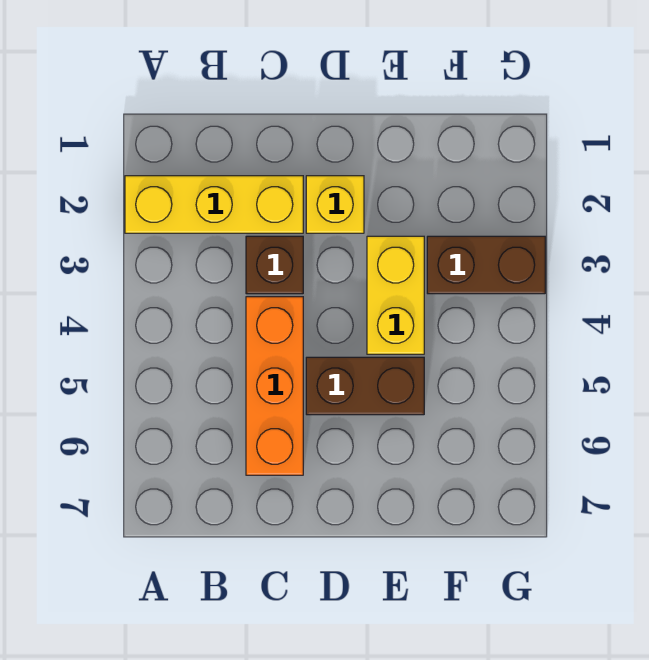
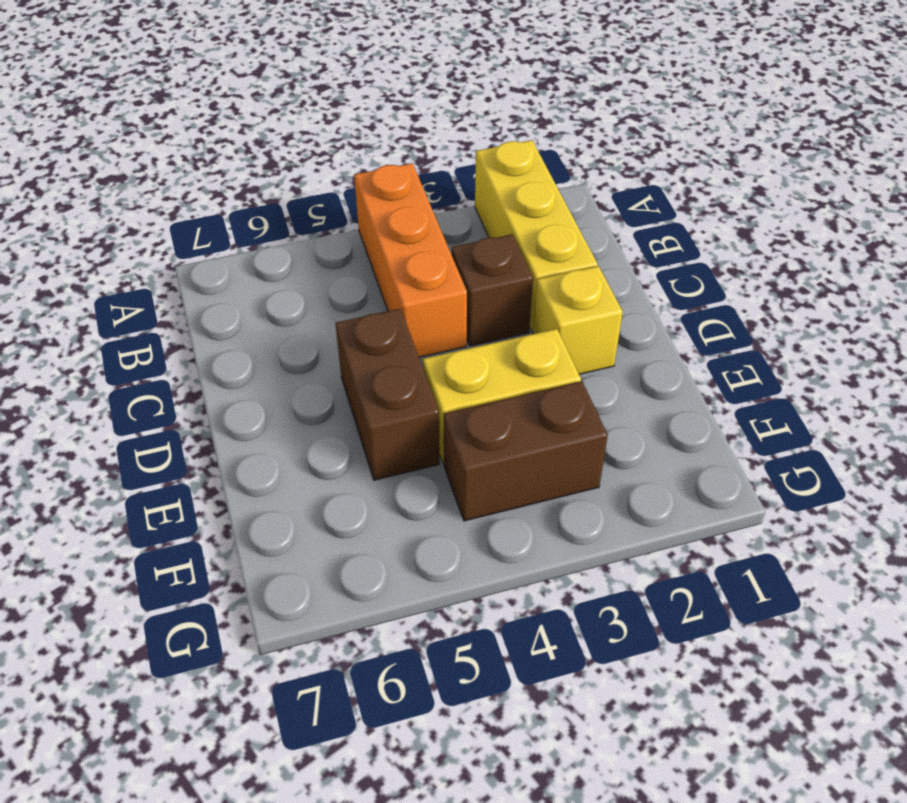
orange brick C4:C6 level 1 -> orange brick A4:C4 level 1
brown brick F3:G3 level 1 -> brown brick F3:F4 level 1

